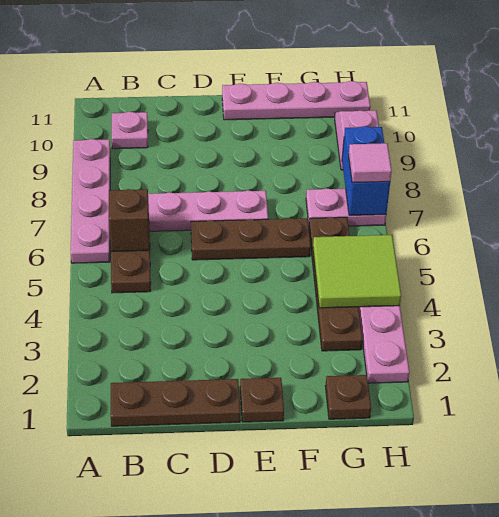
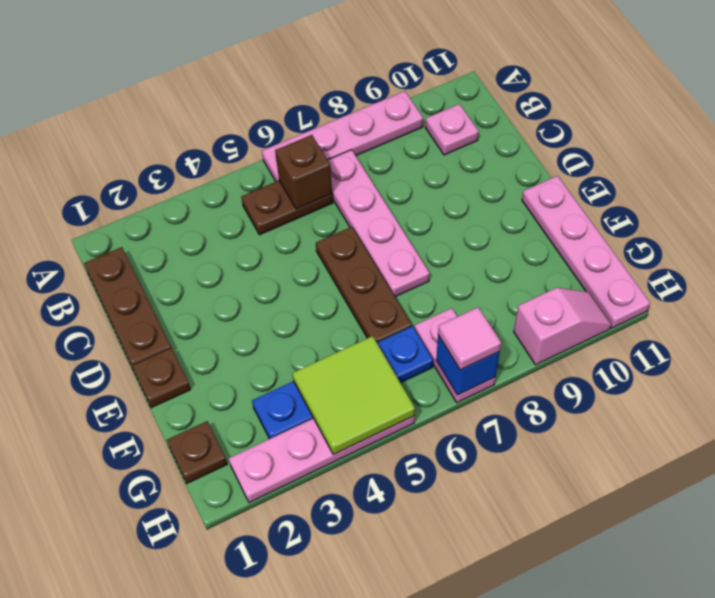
brown plate G3:G6 level 1 -> blue plate G3:G6 level 1
blue brick H7:H8 level 2 -> blue brick H7 level 2

